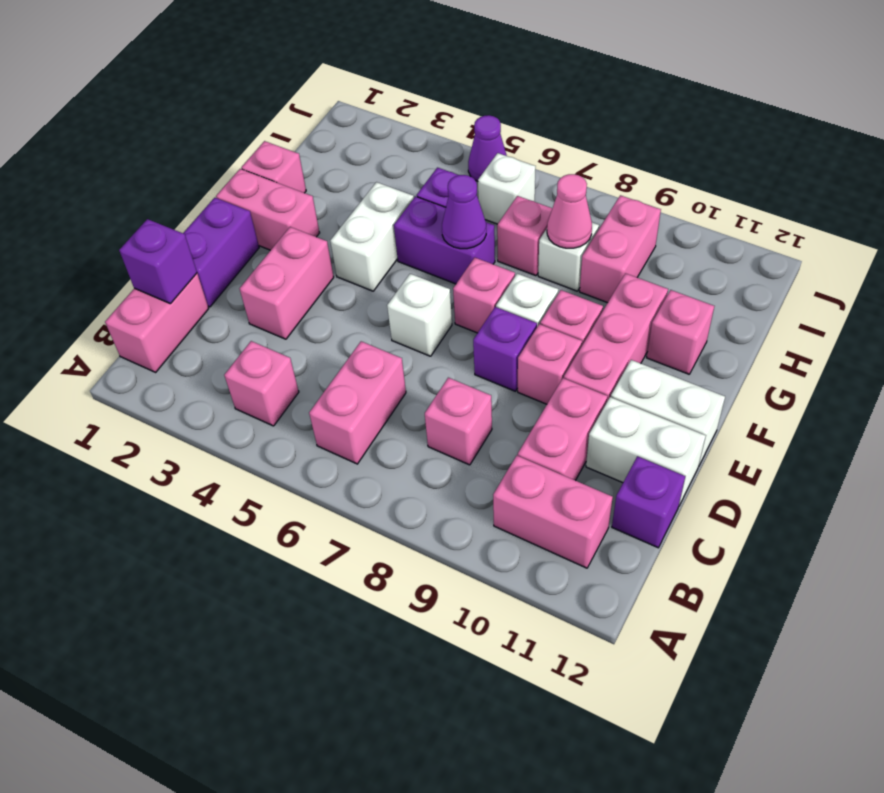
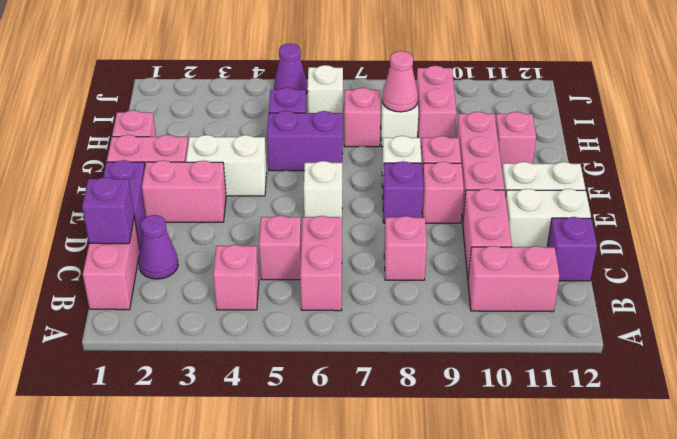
pink brick D3:E3 level 1 -> pink brick E2:E3 level 1
white brick F4:G4 level 1 -> white brick F3:F4 level 1
pink brick F7 level 1 -> pink brick C5 level 1
purple cone G6 level 2 -> purple cone C2 level 1

